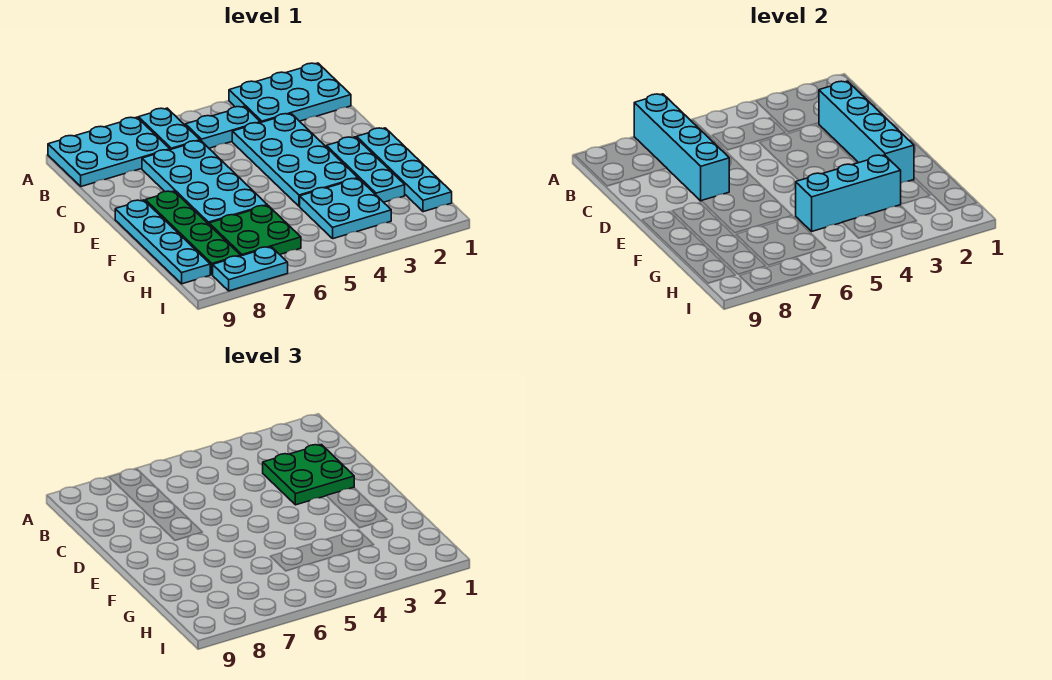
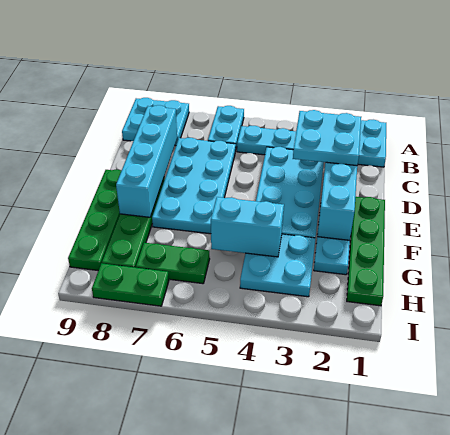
cyan plate A7:B9 level 1 -> cyan plate A8:B9 level 1
cyan brick A7:D7 level 2 -> cyan brick C8:F8 level 2
green plate C2:D3 level 3 -> cyan plate C2:D3 level 3
cyan plate E1:H1 level 1 -> green plate E1:H1 level 1
cyan plate E9:H9 level 1 -> green plate E9:H9 level 1
cyan brick G3:G5 level 2 -> cyan brick G4:G5 level 2
green plate G6:H7 level 1 -> green plate H6:H7 level 1
cyan plate I7:I8 level 1 -> green plate I7:I8 level 1

